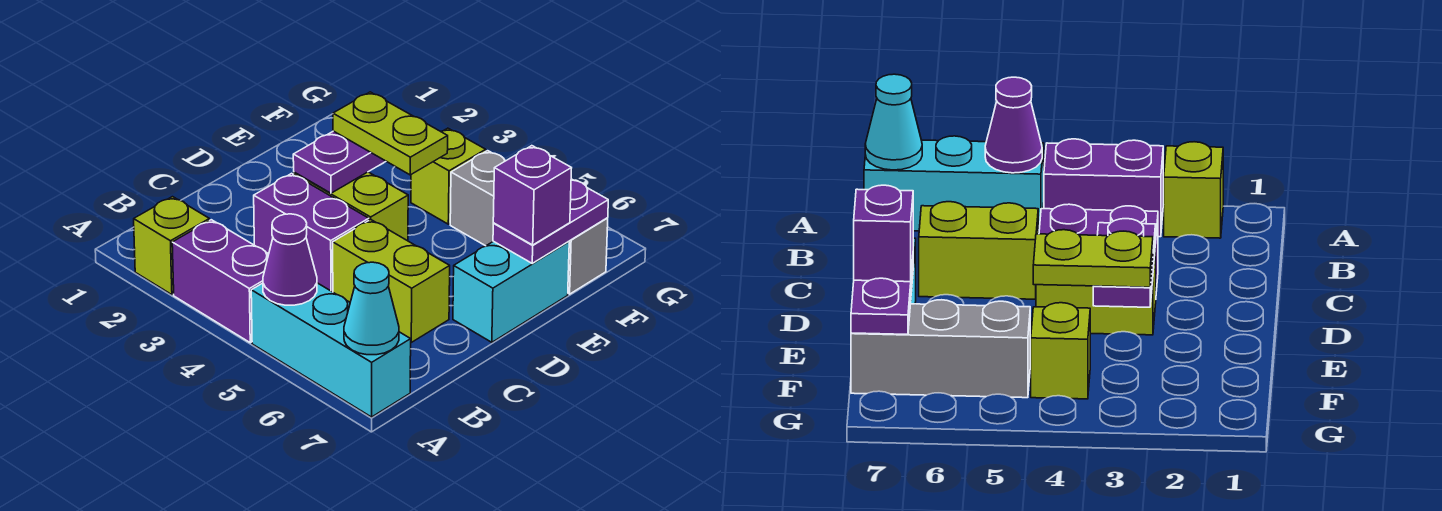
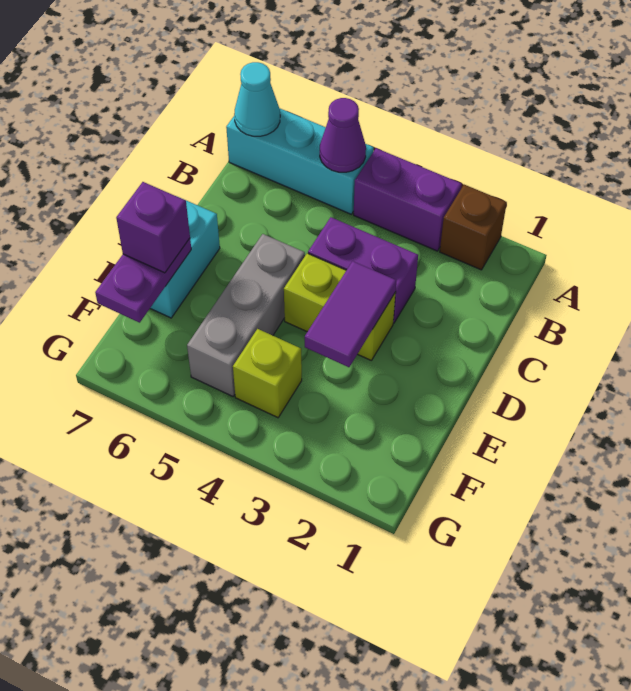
lime brick A2 level 1 -> brown brick A2 level 1
lime brick C5:C6 level 1 -> none
purple plate D3:E3 level 2 -> purple tile D3:E3 level 2
lime plate E3:E4 level 3 -> none
grey brick F5:F7 level 1 -> grey brick D5:F5 level 1

